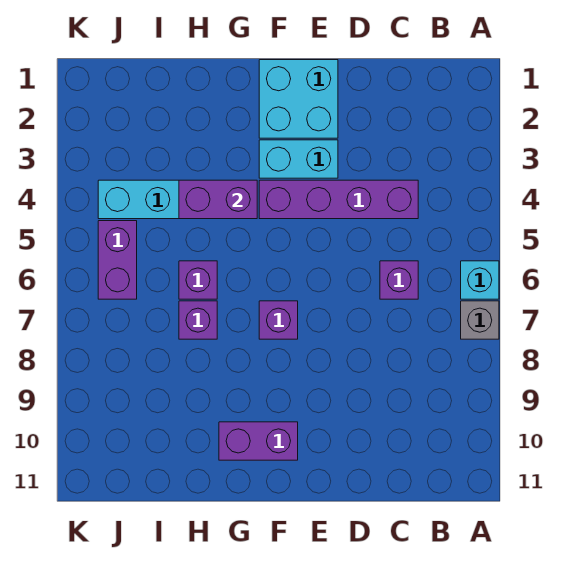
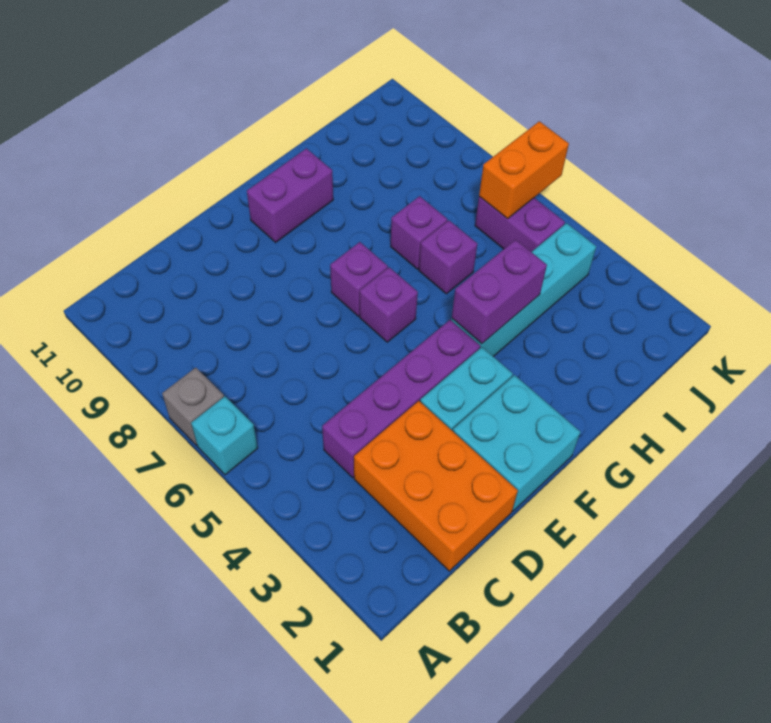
none -> orange brick C1:D3 level 1
purple brick C6 level 1 -> purple brick F6 level 1
none -> orange brick J6:K6 level 2

